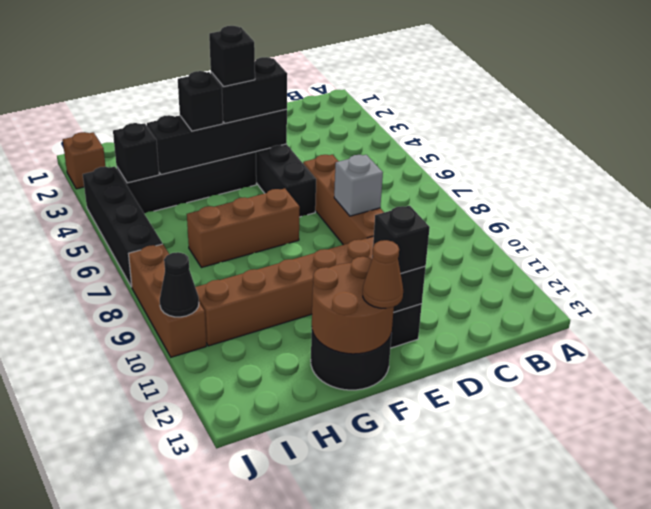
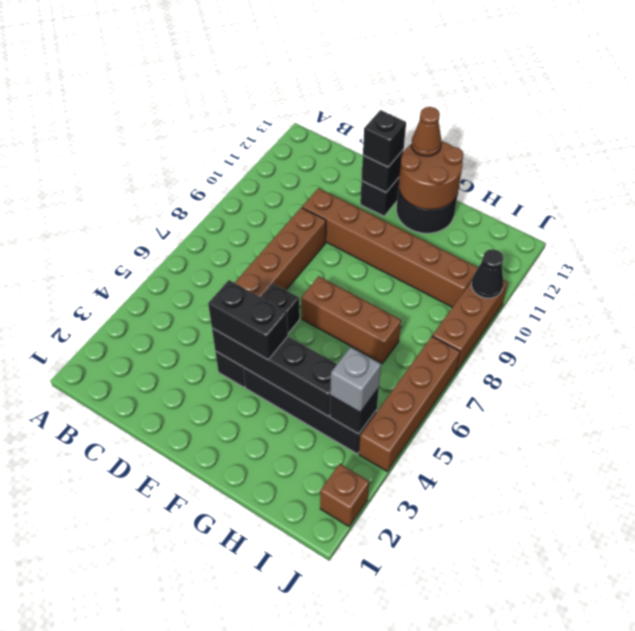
grey brick D8 level 2 -> grey brick I4 level 3
black brick F4 level 4 -> none
black brick G4 level 3 -> none
black brick J4:J7 level 1 -> brown brick J4:J7 level 1

